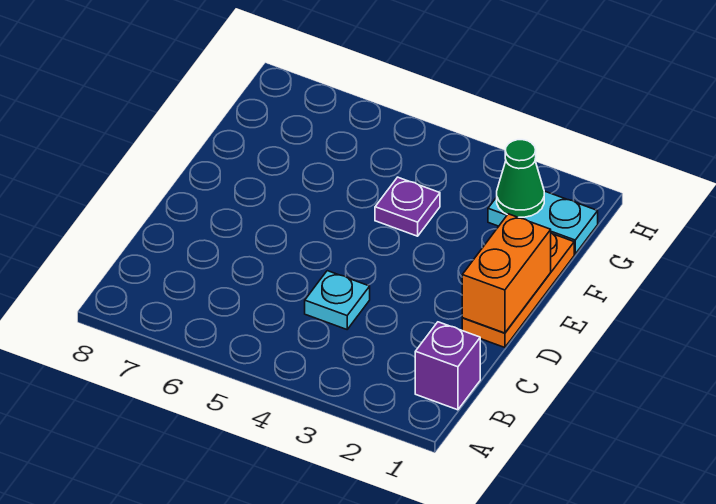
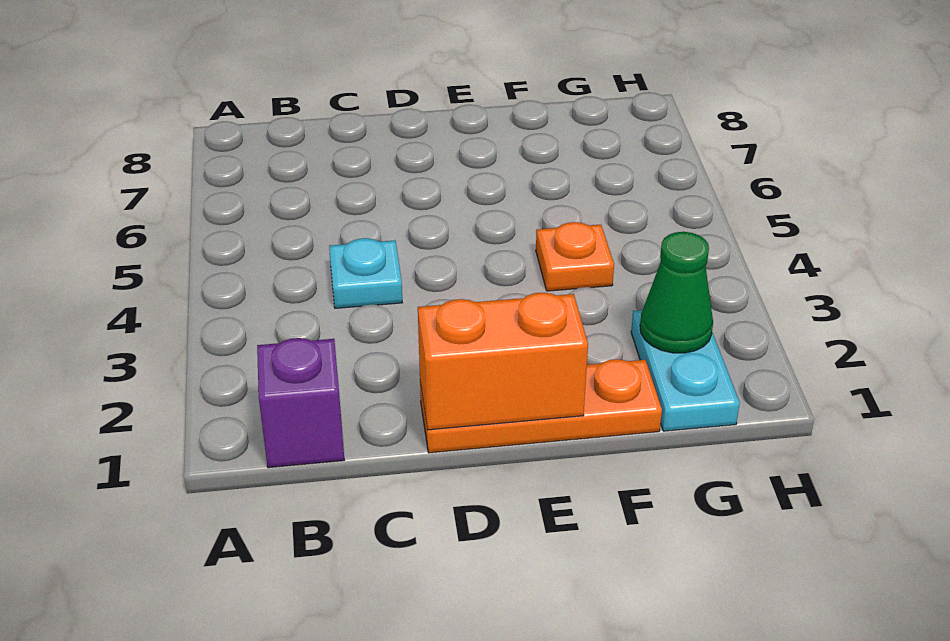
purple plate F4 level 1 -> orange plate F4 level 1

